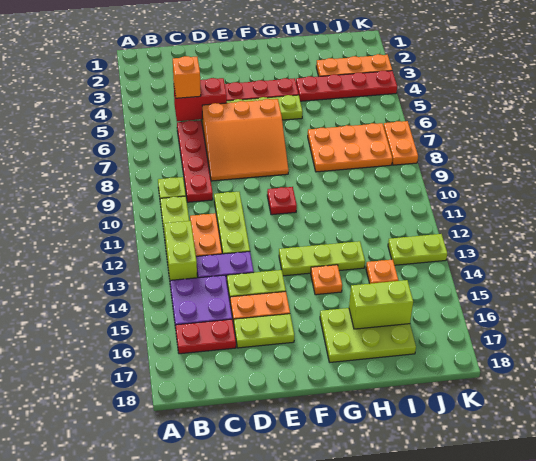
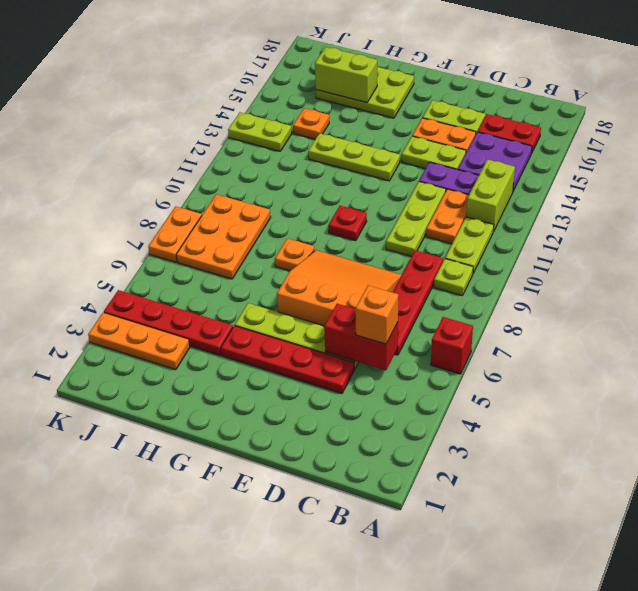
none -> red brick A6 level 1
orange plate G14 level 1 -> orange plate G8 level 1
orange plate H7:J8 level 1 -> orange plate I7:J9 level 1

